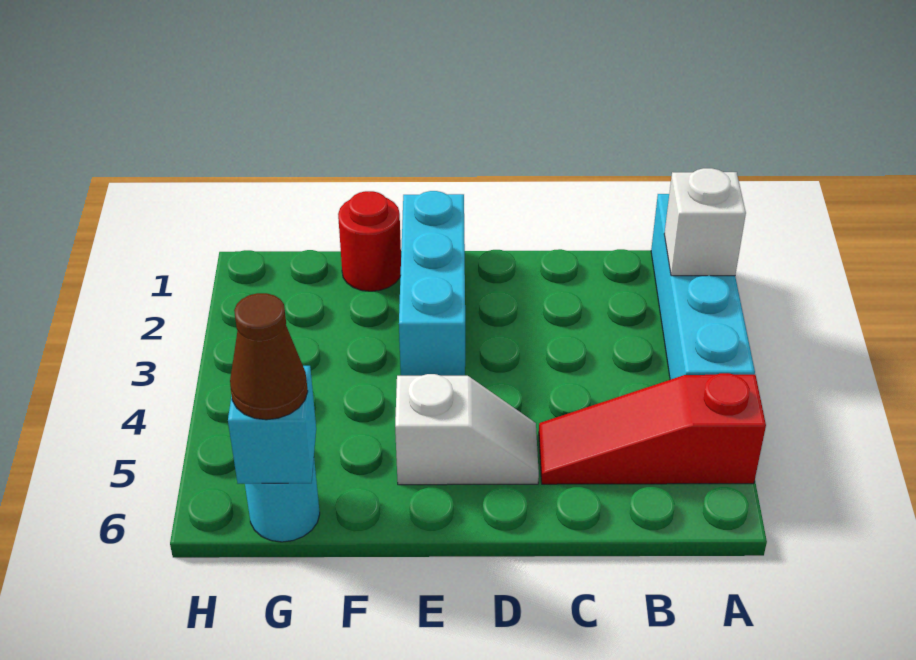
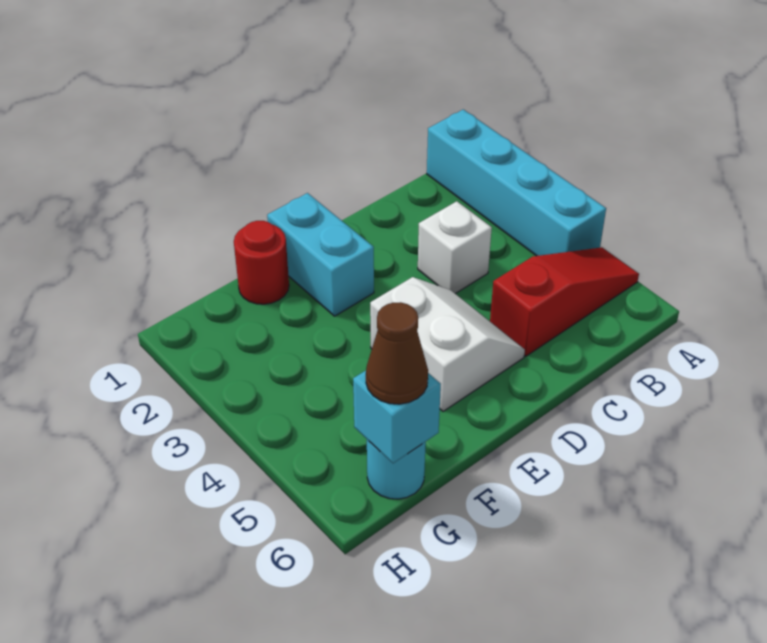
white brick A2 level 2 -> white brick C3 level 1
red slope A5:C5 level 1 top A -> red slope A5:C5 level 1 top C
white slope D5:E5 level 1 top E -> white slope D4:E5 level 1 top E
cyan brick E1:E3 level 1 -> cyan brick E1:E2 level 1

